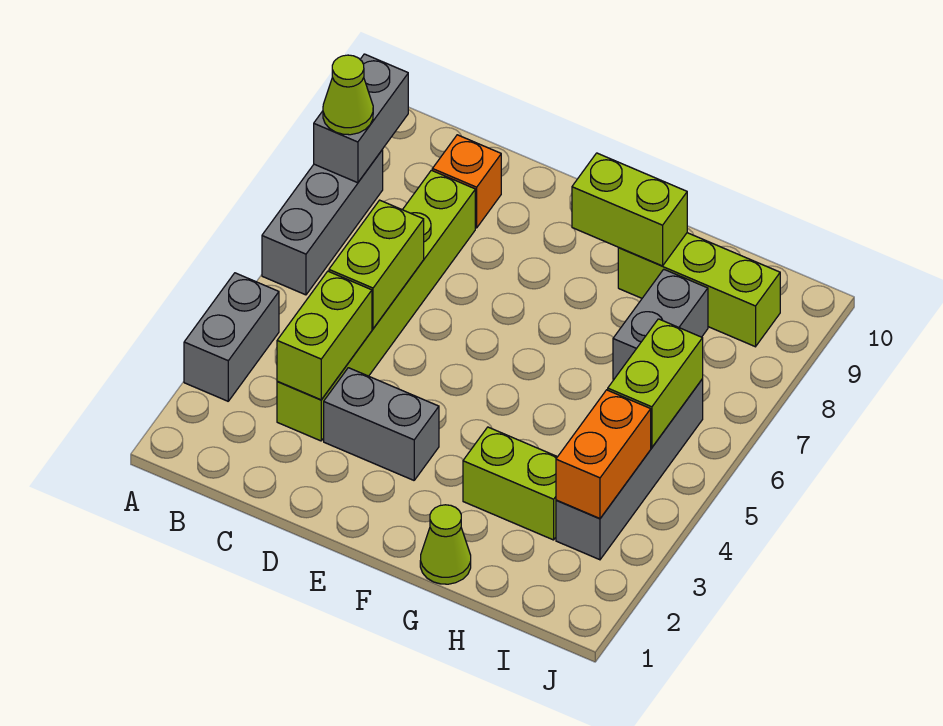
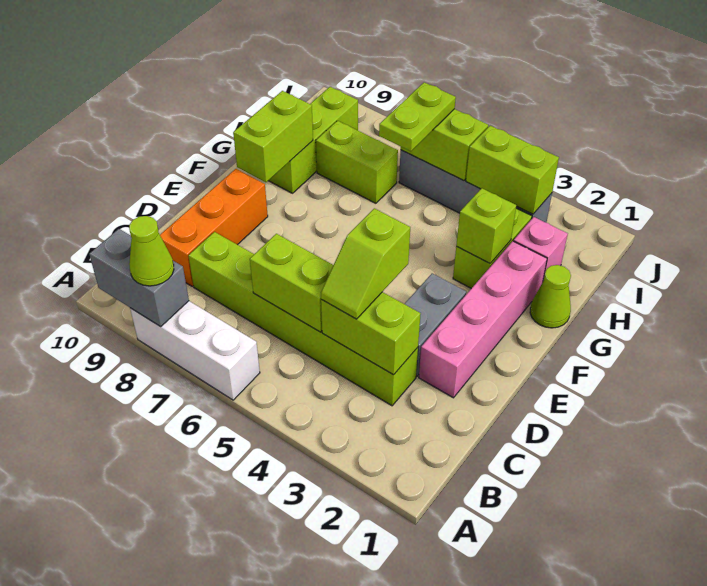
grey brick A3:A4 level 1 -> none
grey brick A6:A8 level 1 -> white brick A6:A8 level 1
none -> lime slope C4:D4 level 3 top D
orange brick C9 level 1 -> orange brick C9:E9 level 1
none -> pink brick D2:G2 level 1
none -> lime brick G3 level 2
none -> pink brick H2 level 1
none -> lime plate H6:I6 level 3
grey brick H7:H8 level 1 -> lime brick H7:H8 level 1
orange brick I3:I4 level 2 -> lime brick I3:I4 level 2

